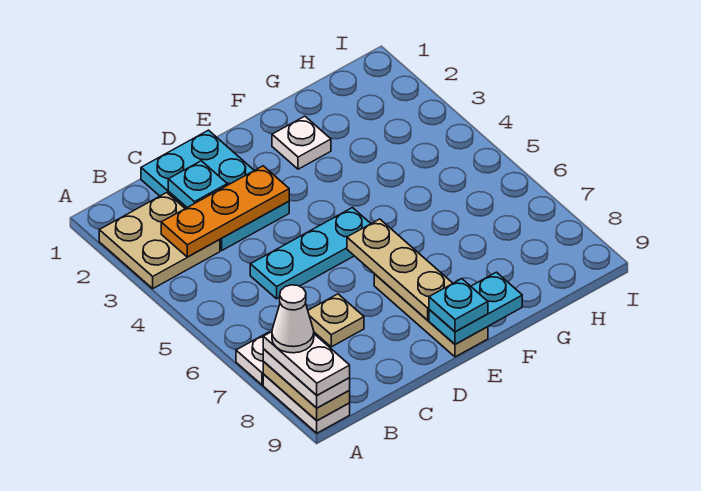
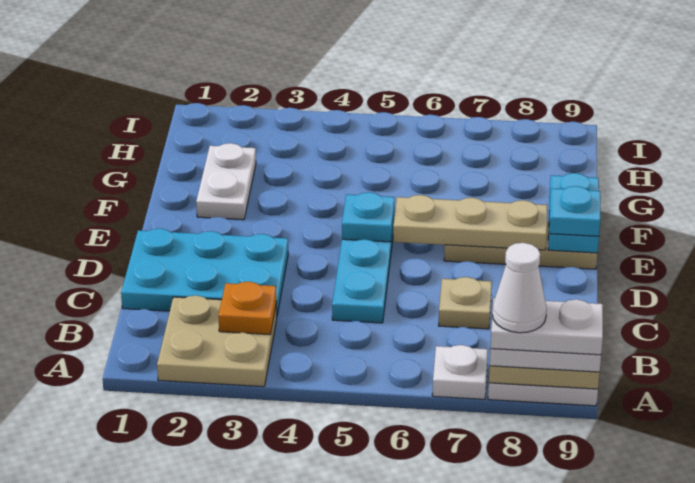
orange plate B3:D3 level 2 -> orange plate B3 level 2
cyan plate C2 level 2 -> cyan plate E5 level 2
white plate F2 level 1 -> white plate F2:G2 level 1

